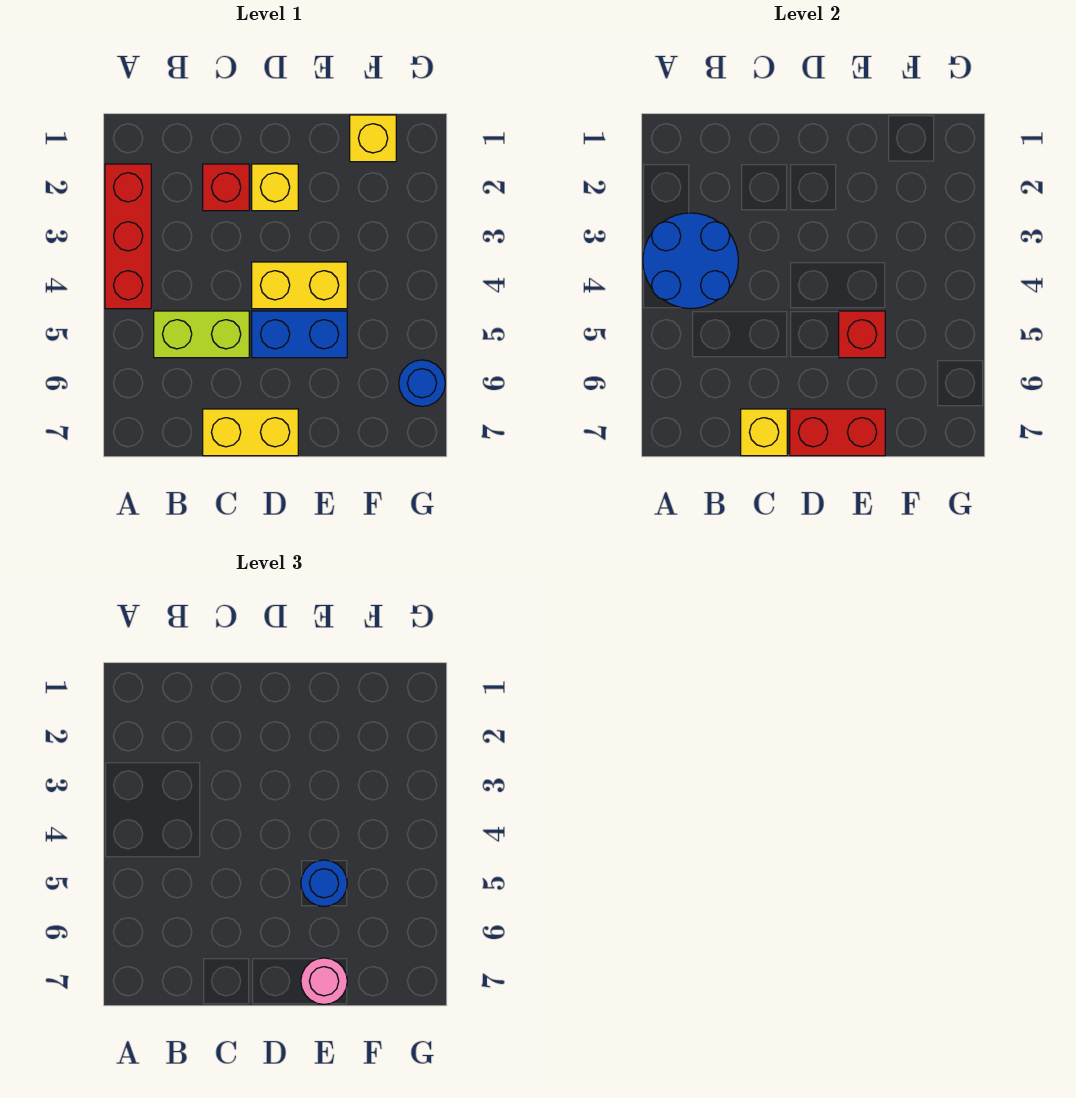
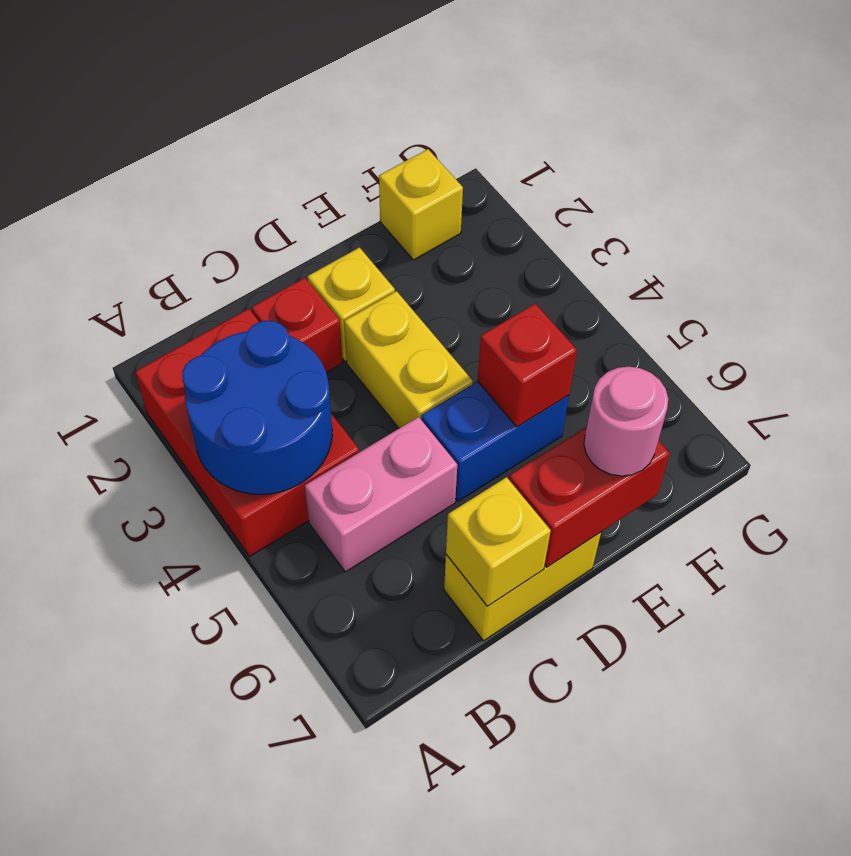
red brick A2:A4 level 1 -> red brick A2:B4 level 1
lime brick B5:C5 level 1 -> pink brick B5:C5 level 1
yellow brick D4:E4 level 1 -> yellow brick D3:D4 level 1
blue round brick E5 level 3 -> none
blue round brick G6 level 1 -> none

